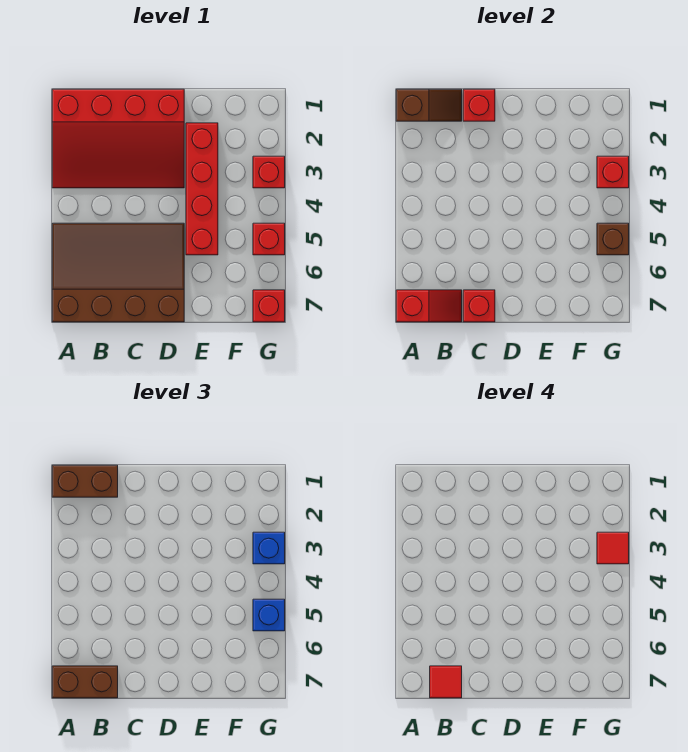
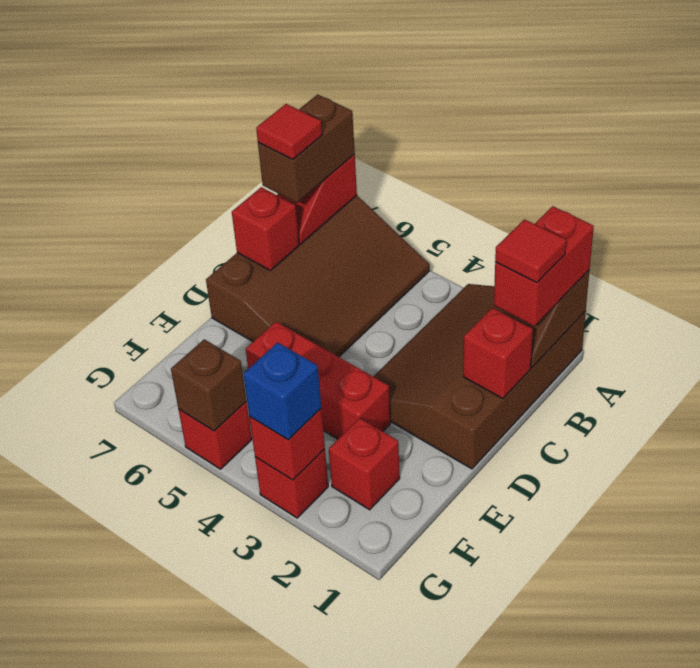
red slope A1:D3 level 1 top 1 -> brown slope A1:D3 level 1 top 1
brown brick A1:B1 level 3 -> red brick A1:B1 level 3
red brick E2:E5 level 1 -> red brick E3:E5 level 1
red tile G3 level 4 -> red tile B1 level 4
blue brick G5 level 3 -> none
red brick G7 level 1 -> red brick F2 level 1

